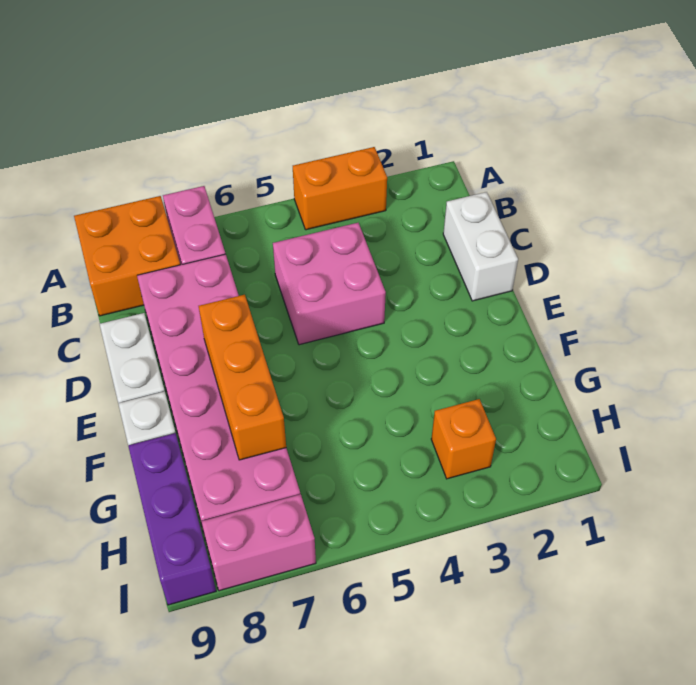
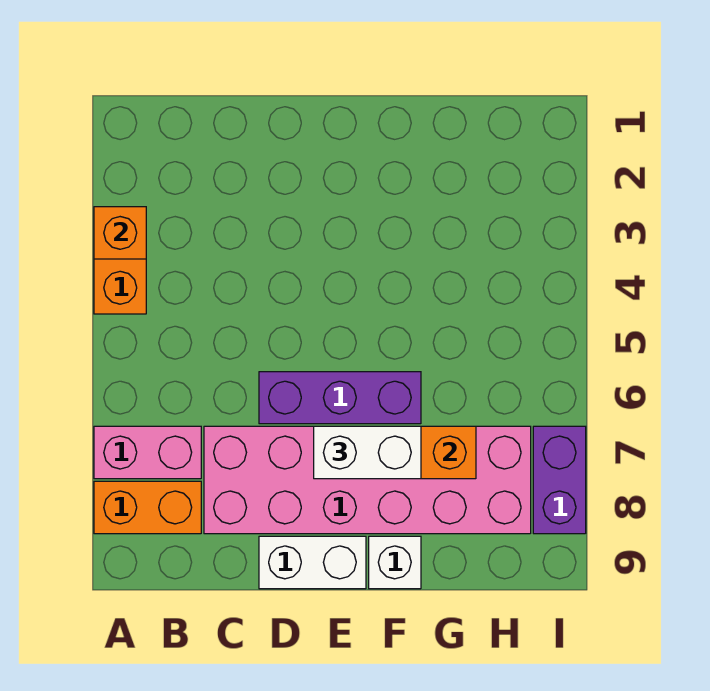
orange brick A8:B9 level 1 -> orange brick A8:B8 level 1
white brick C1:D1 level 1 -> white brick E7:F7 level 3
pink brick C4:D5 level 1 -> none
purple brick G9:I9 level 1 -> purple brick D6:F6 level 1
orange brick H3 level 1 -> orange brick A3 level 2
pink brick I7:I8 level 1 -> purple brick I7:I8 level 1

